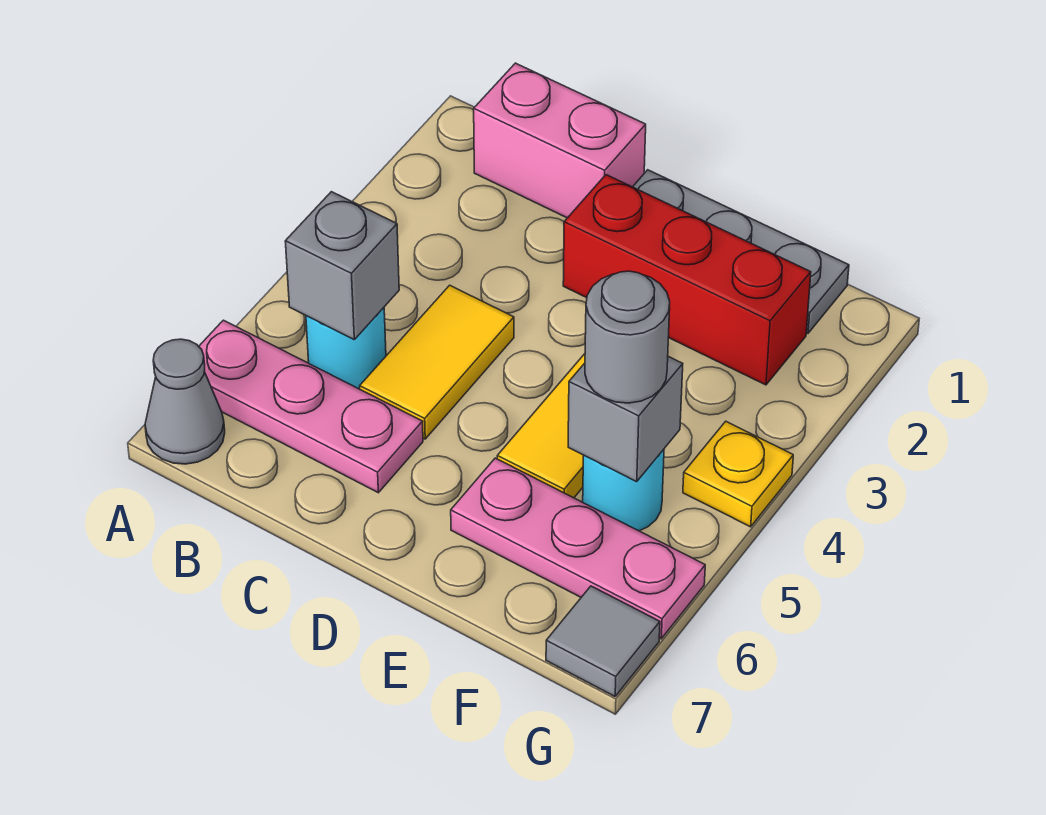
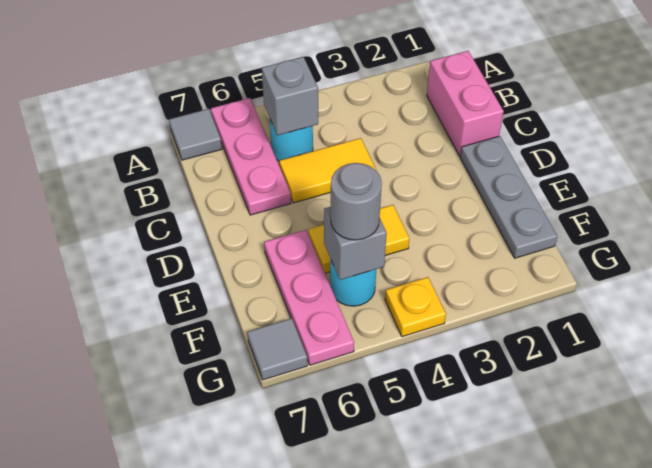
grey cone A7 level 1 -> grey tile A7 level 1
red brick D2:F2 level 1 -> none

